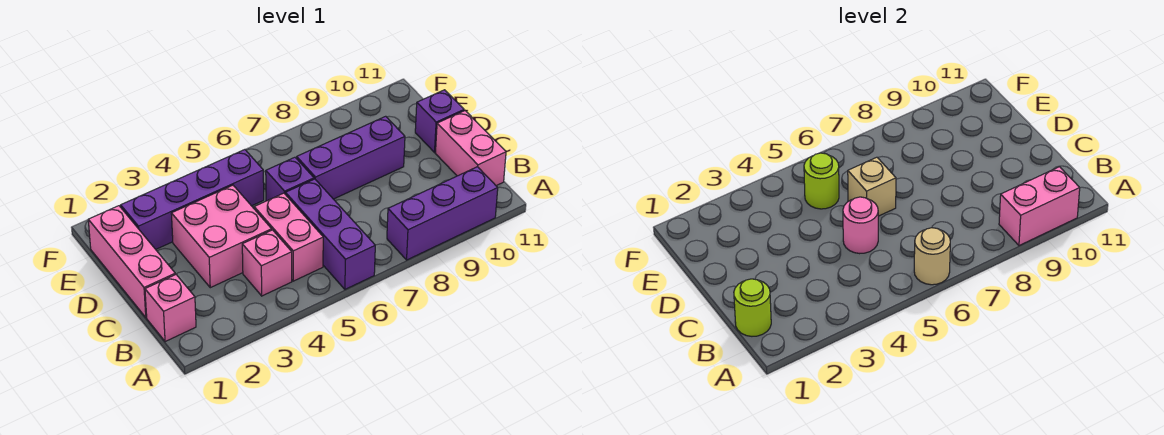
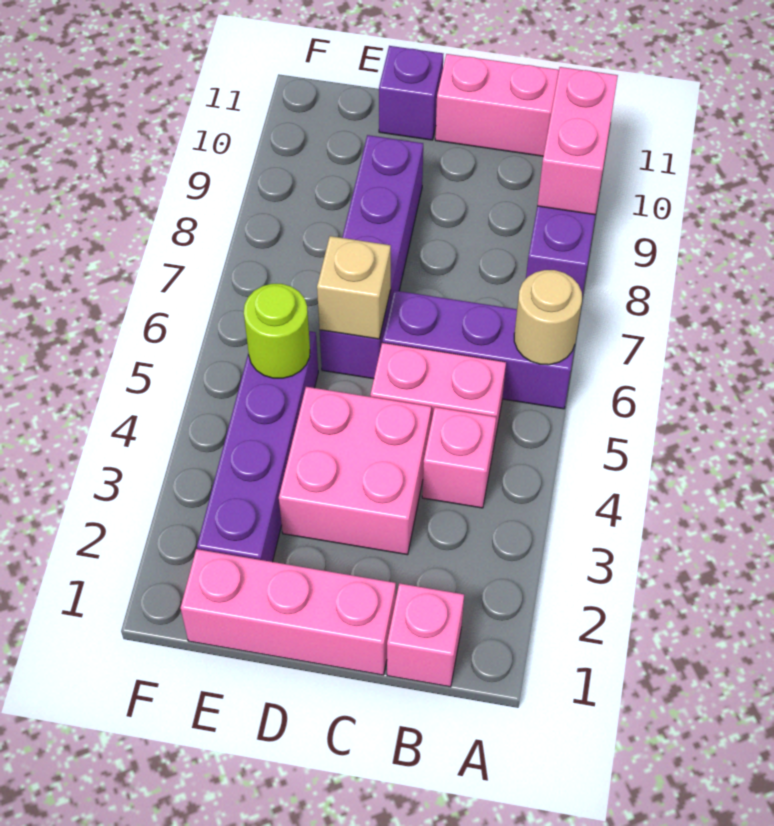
lime round brick B1 level 2 -> none
pink round brick C5 level 2 -> none

